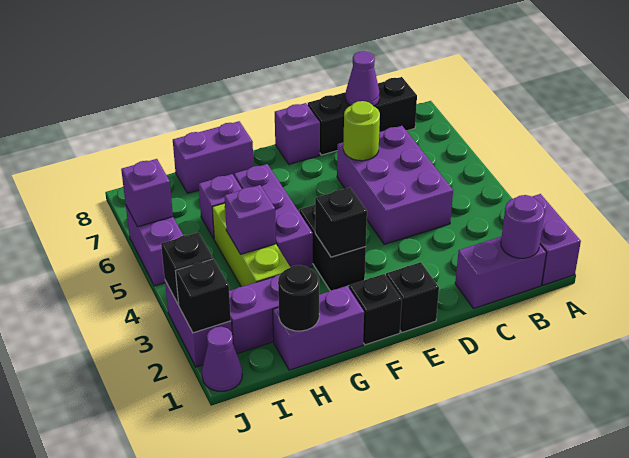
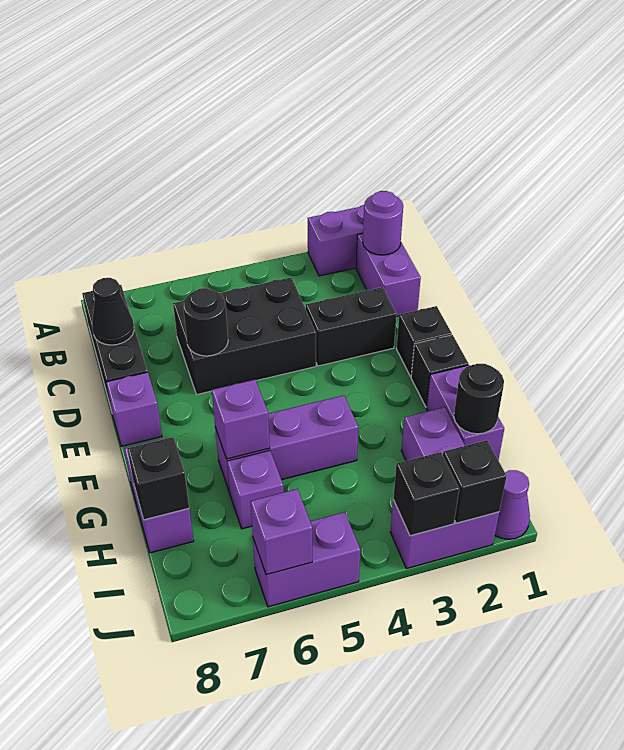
purple brick C4:D6 level 1 -> black brick C4:D6 level 1
purple cone C8 level 2 -> black cone C8 level 2
lime round brick D6 level 2 -> black round brick D6 level 2
black brick F3:F4 level 1 -> black brick D2:D3 level 1
black brick F3 level 2 -> black brick H8 level 2
lime brick H3:H5 level 1 -> none
purple brick H4 level 2 -> purple brick G6 level 2

